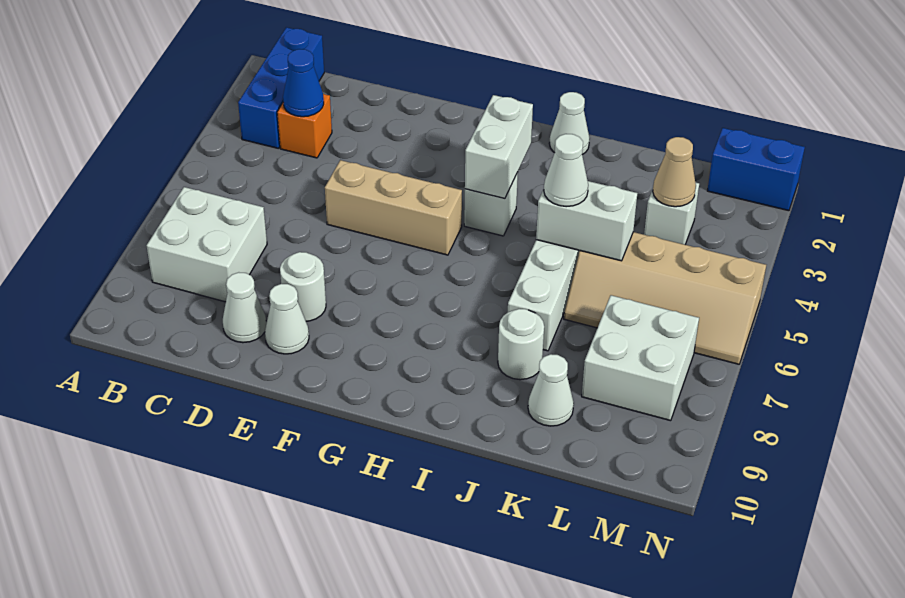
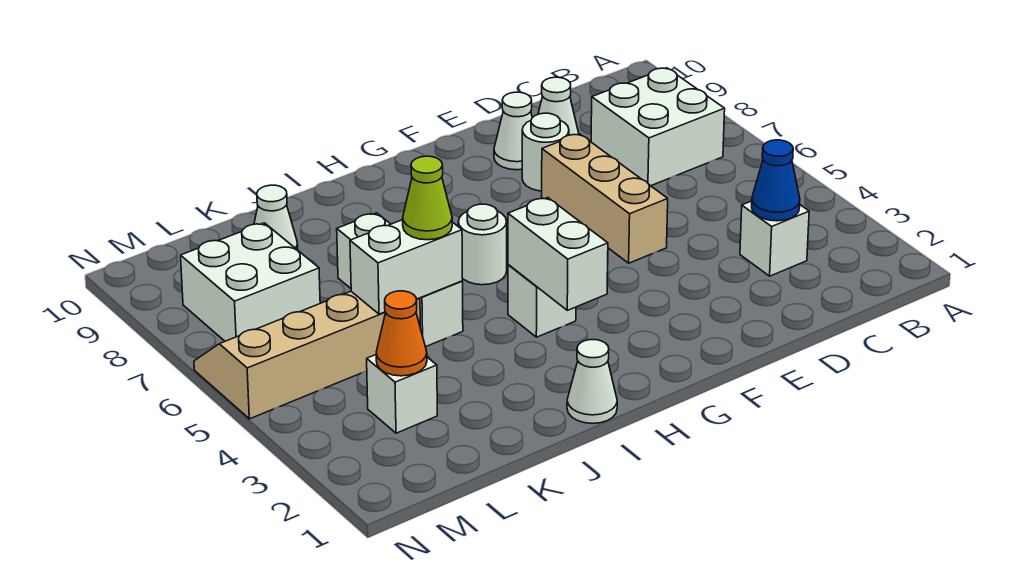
blue brick B1:B3 level 1 -> none
orange brick C3 level 1 -> white brick C3 level 1
tan brick E5:G5 level 1 -> tan brick E5:E7 level 1
white cone J5 level 3 -> lime cone J5 level 3
white round brick J8 level 1 -> white round brick H6 level 1
tan cone L3 level 2 -> orange cone L3 level 2
blue brick M1:N1 level 1 -> none

